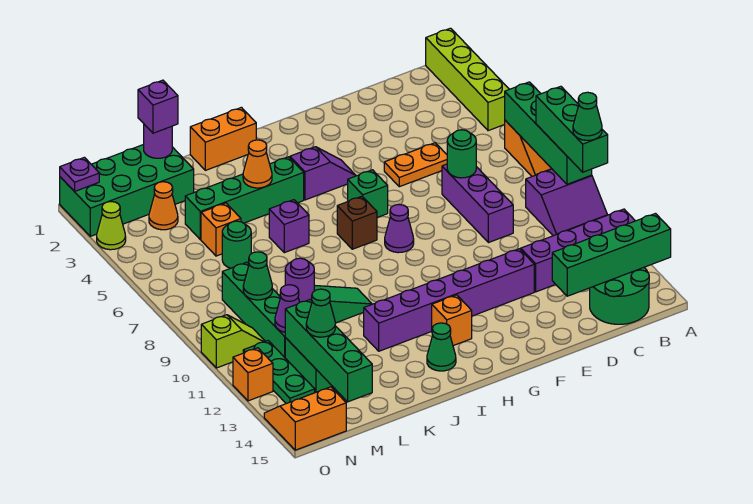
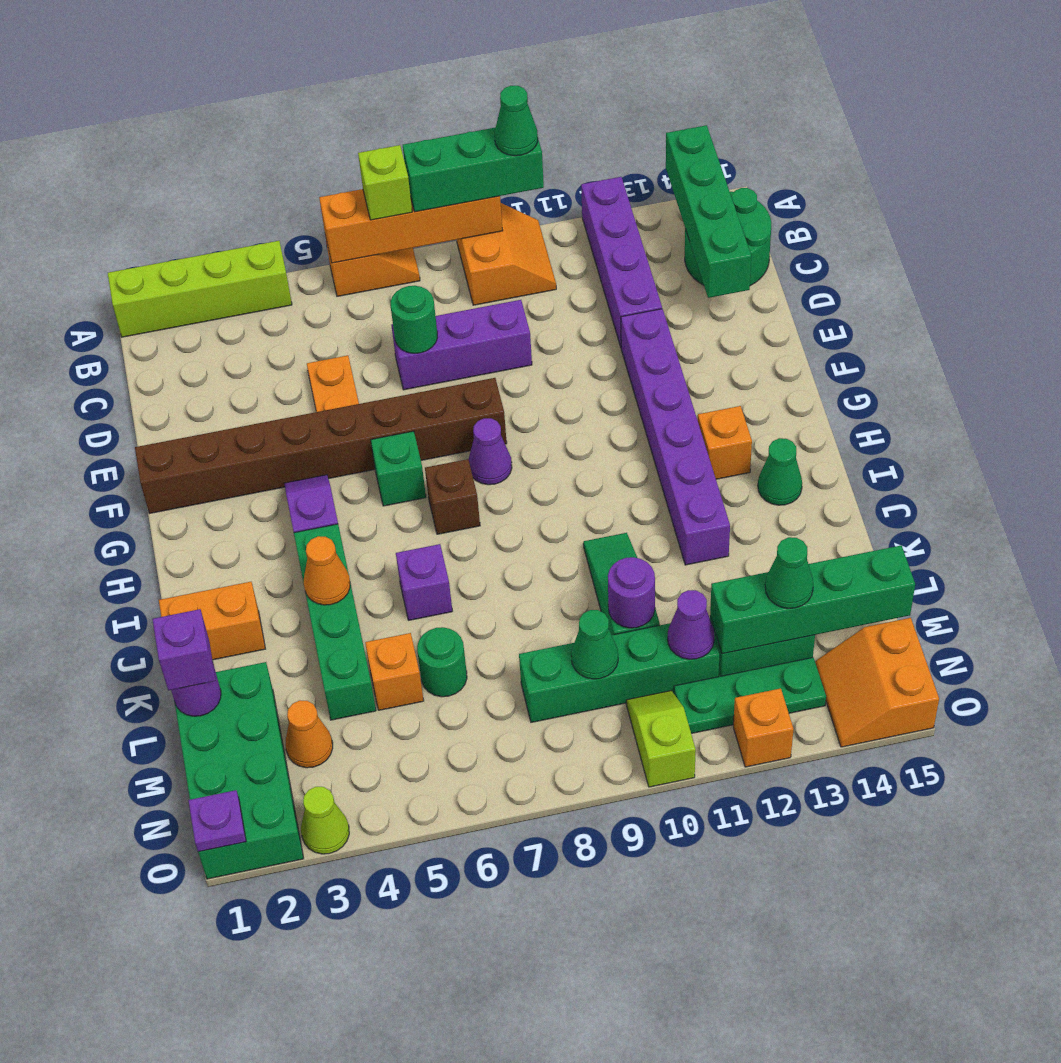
green brick A6:A9 level 2 -> orange brick A6:A9 level 2
none -> lime brick A7 level 3
purple slope A9:B10 level 1 top 9 -> orange slope A9:B10 level 1 top 9
none -> brown brick F1:F8 level 1
orange brick I1:J1 level 1 -> orange brick J1:J2 level 1

